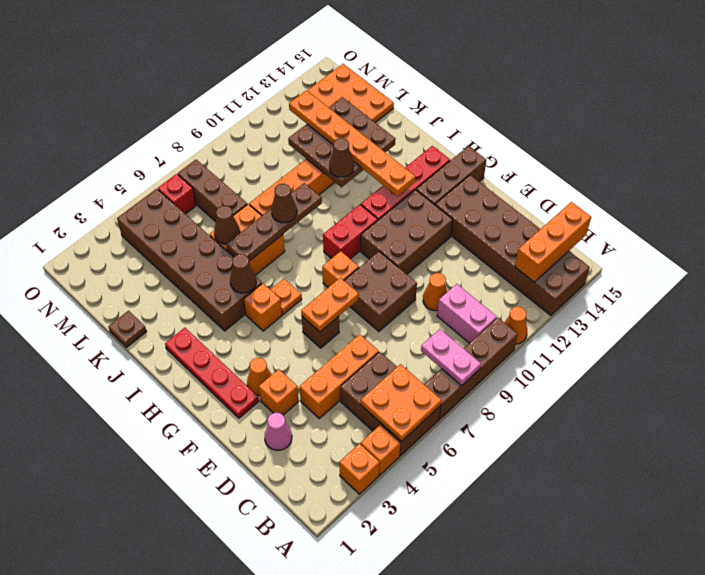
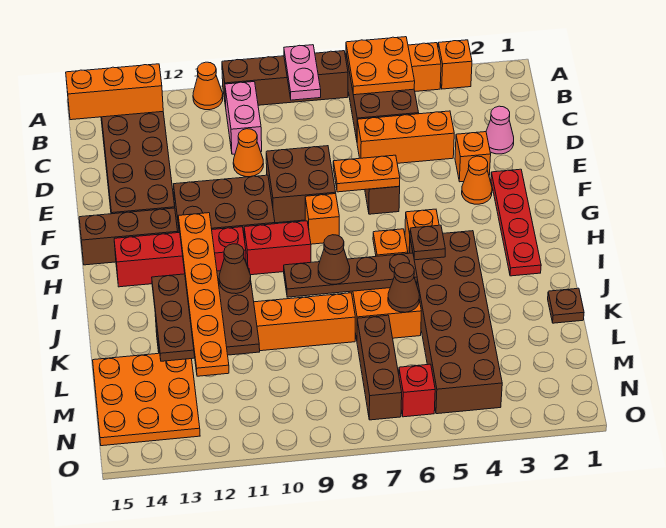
brown cone I5 level 2 -> brown plate I5 level 2

